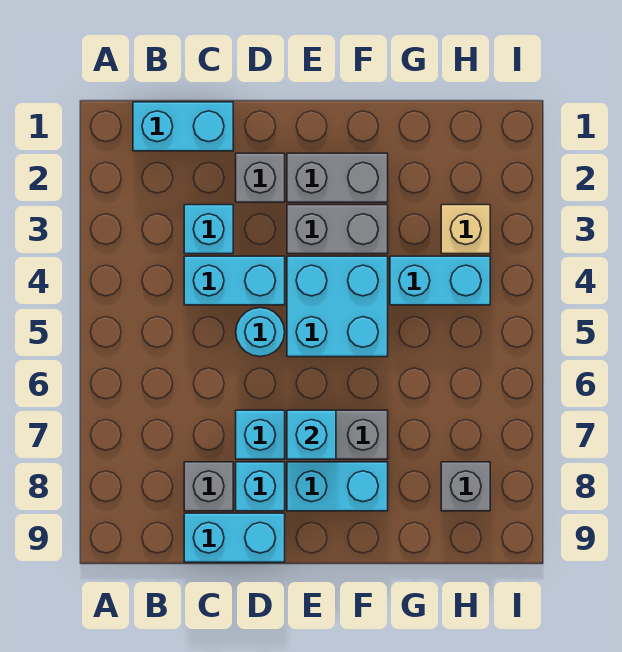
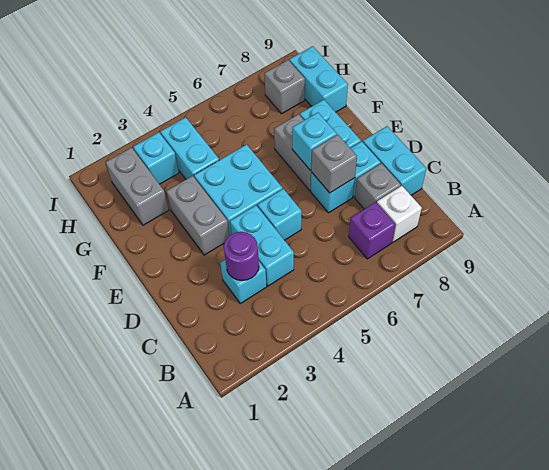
cyan brick B1:C1 level 1 -> cyan brick G9:H9 level 1
none -> purple brick B7 level 1
none -> white brick B8 level 1
none -> purple round brick C3 level 2
grey brick D2 level 1 -> grey brick D7 level 2
cyan round brick D5 level 1 -> cyan brick D5 level 1
grey brick E2:F2 level 1 -> grey brick G2:H2 level 1
tan brick H3 level 1 -> cyan brick H3 level 1

